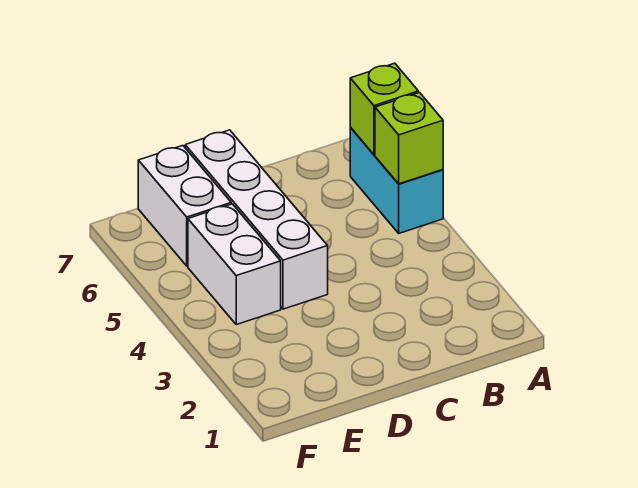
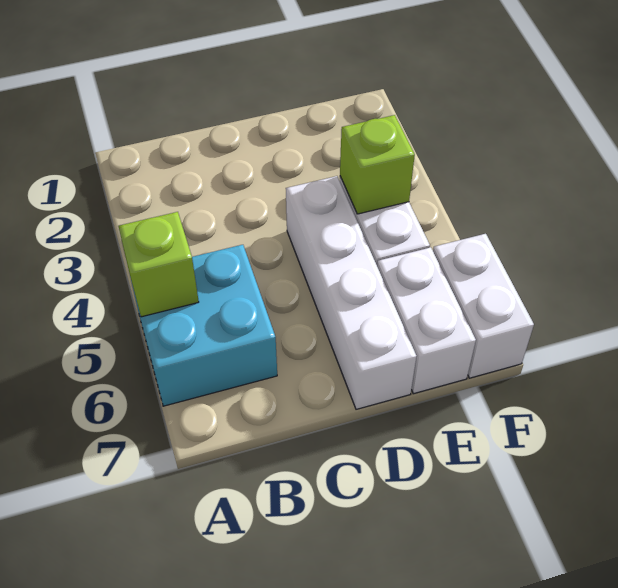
cyan brick A5:A6 level 1 -> cyan brick A5:B6 level 1
lime brick A6 level 2 -> lime brick E4 level 2
none -> white brick F6:F7 level 1

